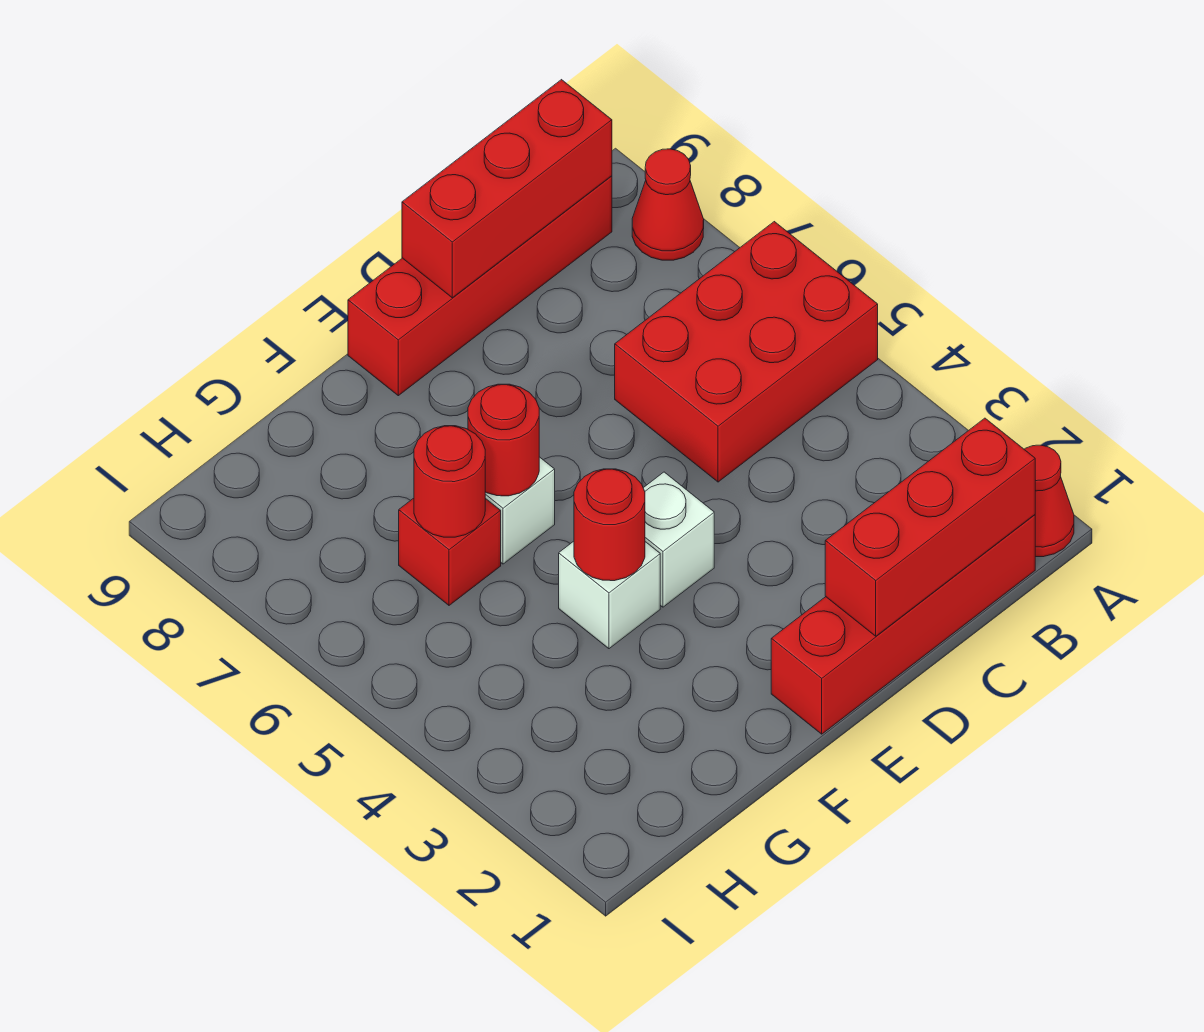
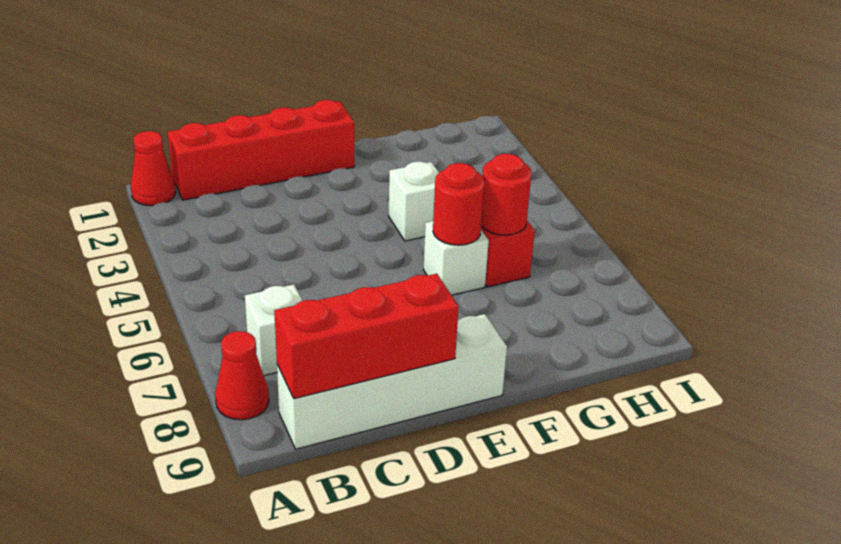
red brick A5:C6 level 1 -> none
red brick B1:D1 level 2 -> none
red brick B9:E9 level 1 -> white brick B9:E9 level 1
white brick E4 level 1 -> white brick B7 level 1
red round brick F4 level 2 -> none

